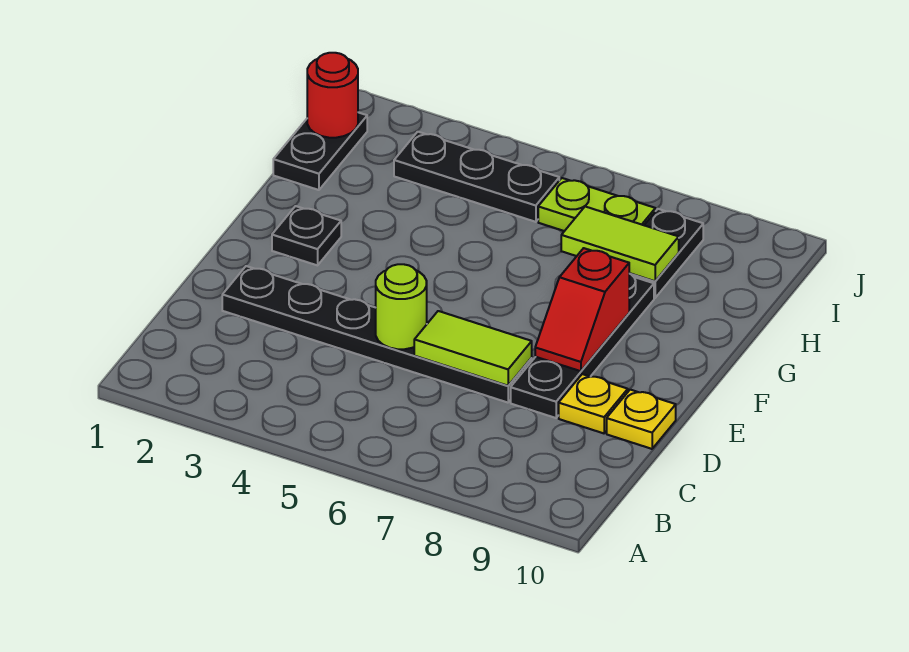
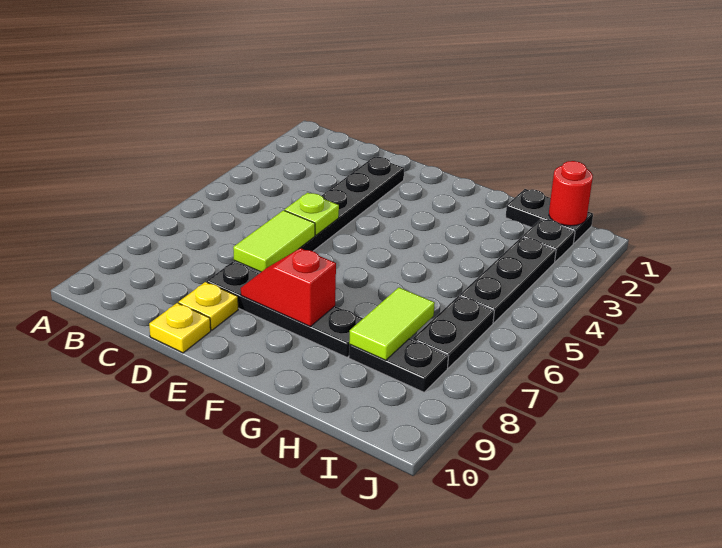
lime round brick D5 level 2 -> lime plate D5 level 2
black plate F2 level 1 -> black plate I2 level 1
lime plate I6:I7 level 1 -> black plate I6:I7 level 1

